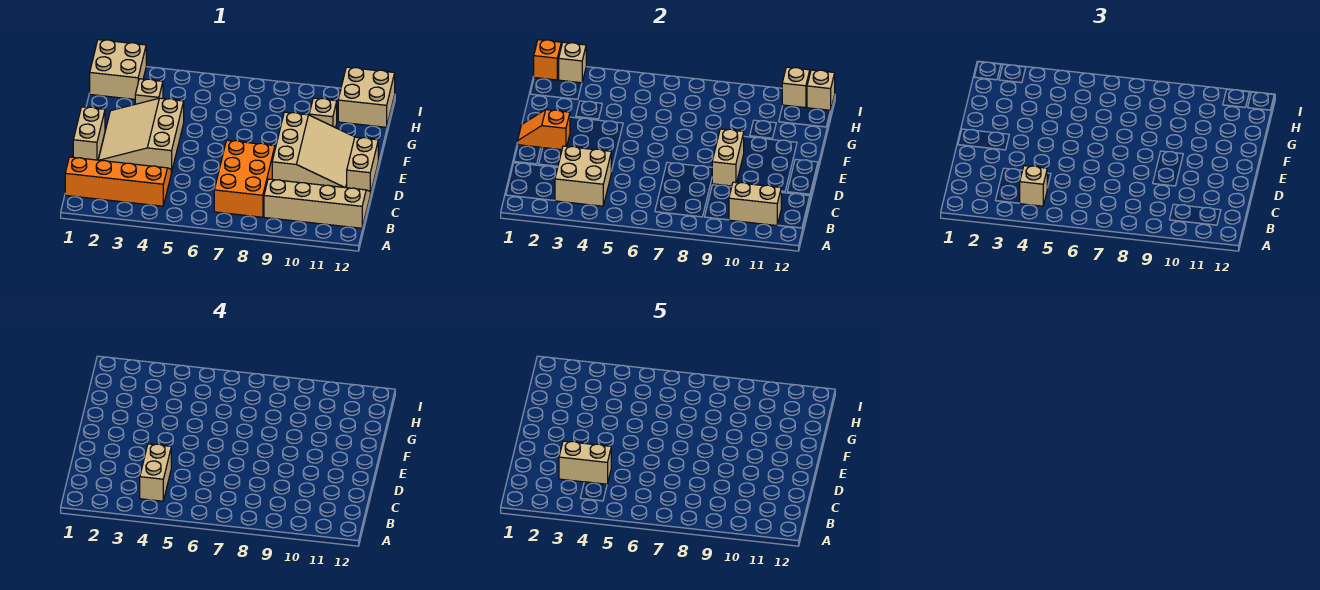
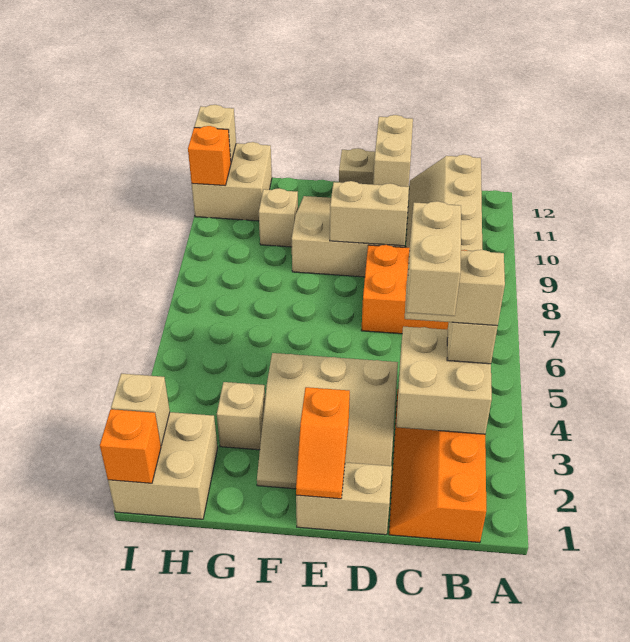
tan brick B10:B11 level 2 -> tan brick D11:D12 level 2
tan brick I11 level 2 -> orange brick I11 level 2

